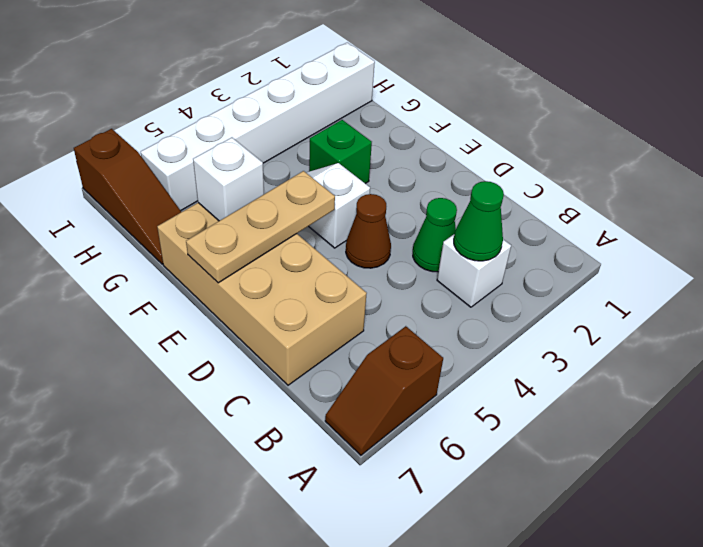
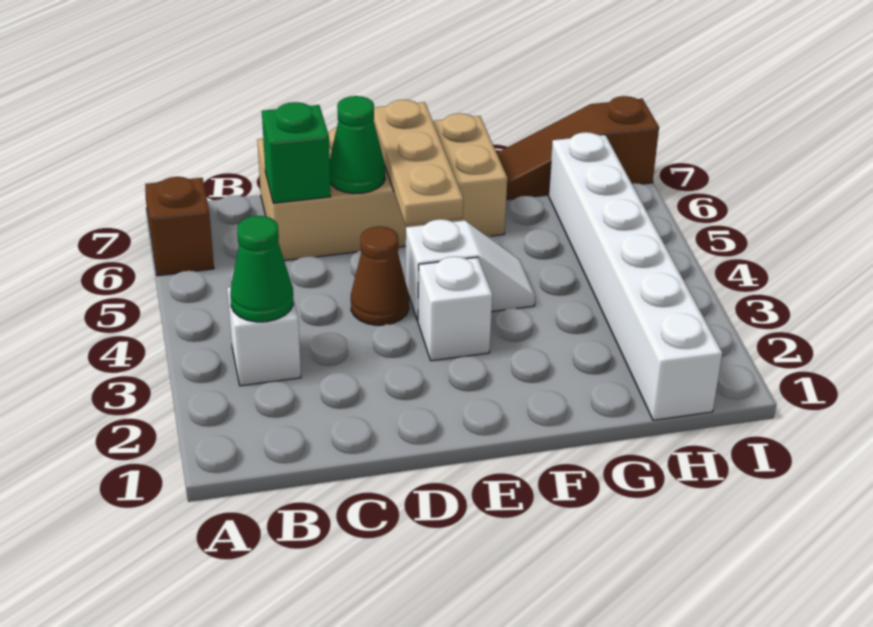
green cone C3 level 1 -> green cone D6 level 2
green brick F3 level 1 -> green brick C6 level 2
white brick F6 level 2 -> white brick E3 level 1

